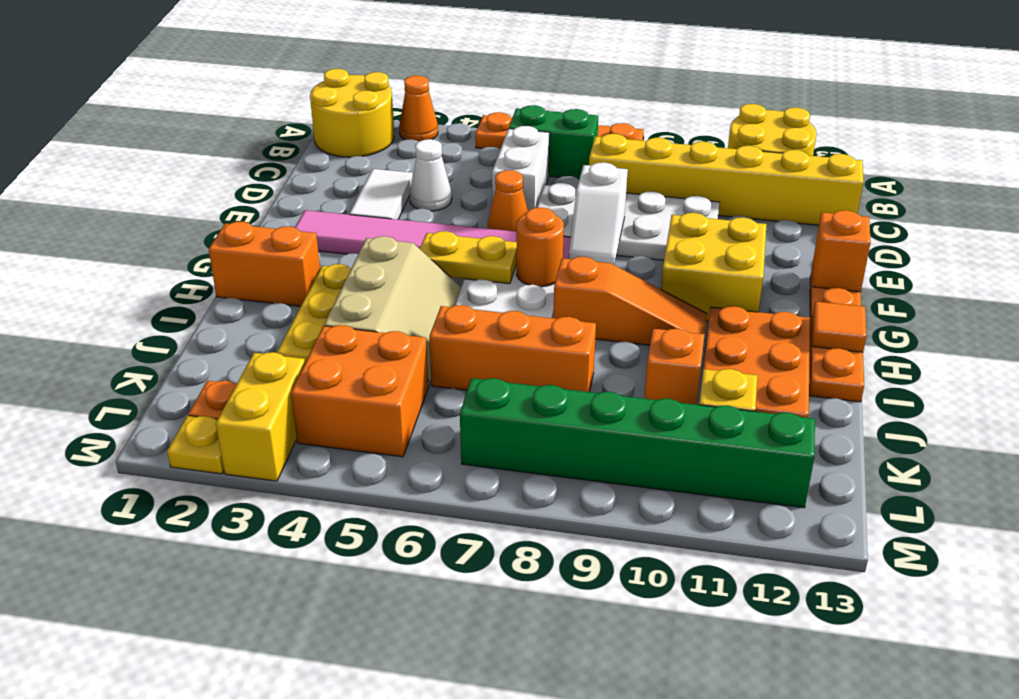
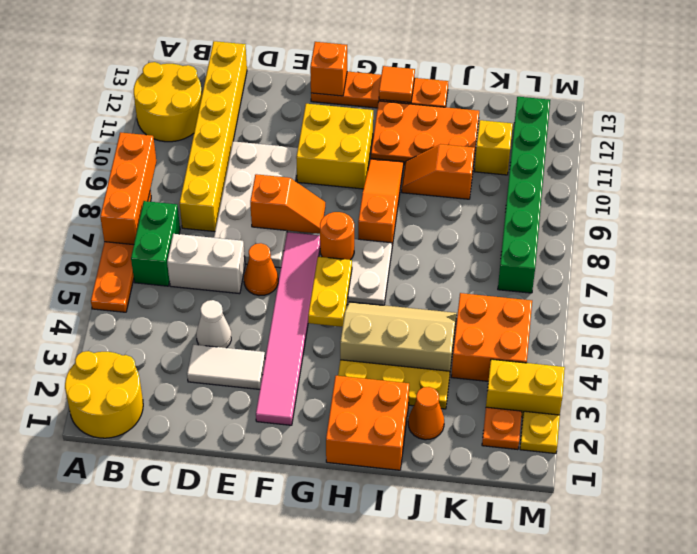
orange cone A3 level 1 -> orange cone J2 level 1
white slope E8:F8 level 2 top E -> orange slope E8:F8 level 2 top E
orange brick H1:H2 level 1 -> orange brick H1:I2 level 1
orange brick J6:J8 level 1 -> orange brick A7:A9 level 2

